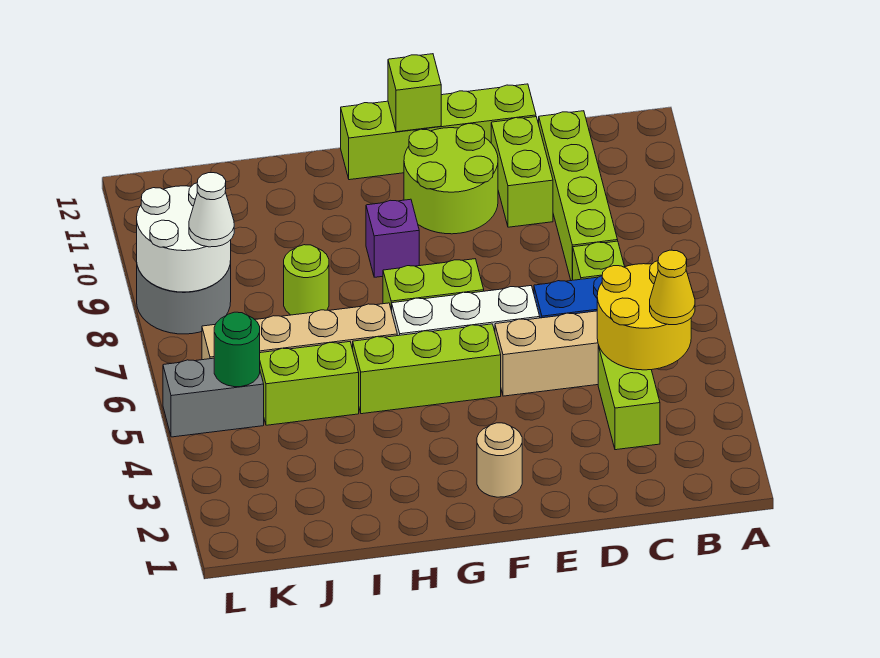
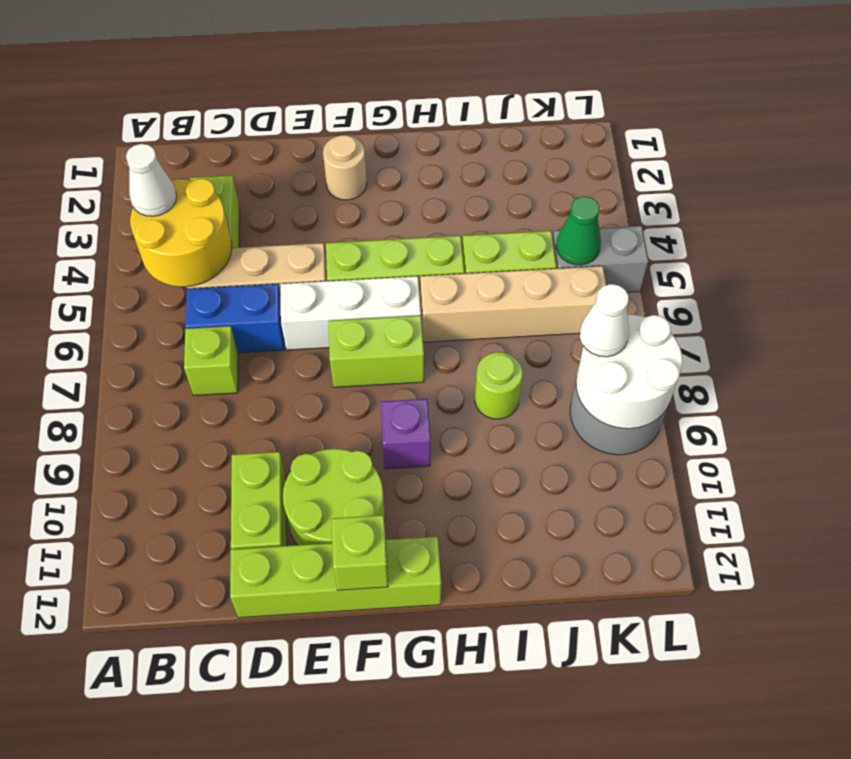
yellow cone B4 level 3 -> white cone B4 level 3
lime brick C8:C11 level 1 -> none
green round brick K5 level 2 -> green cone K5 level 2

